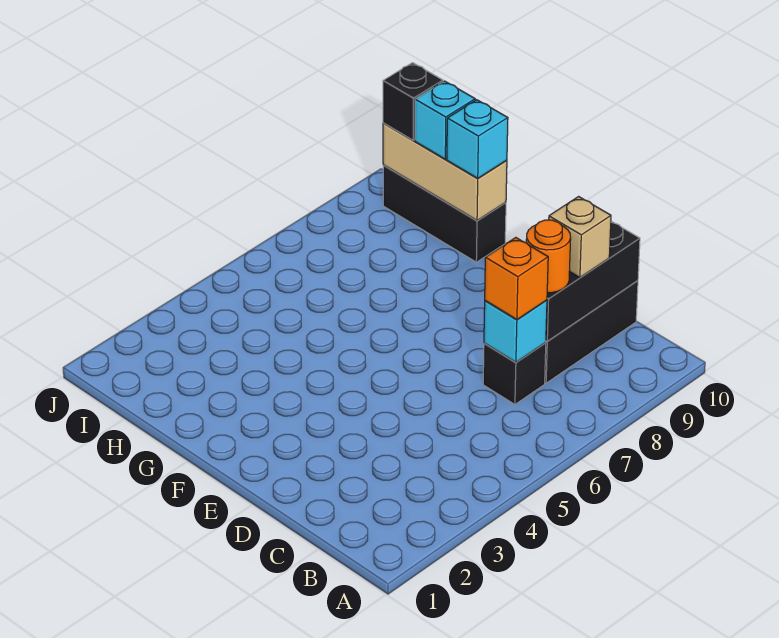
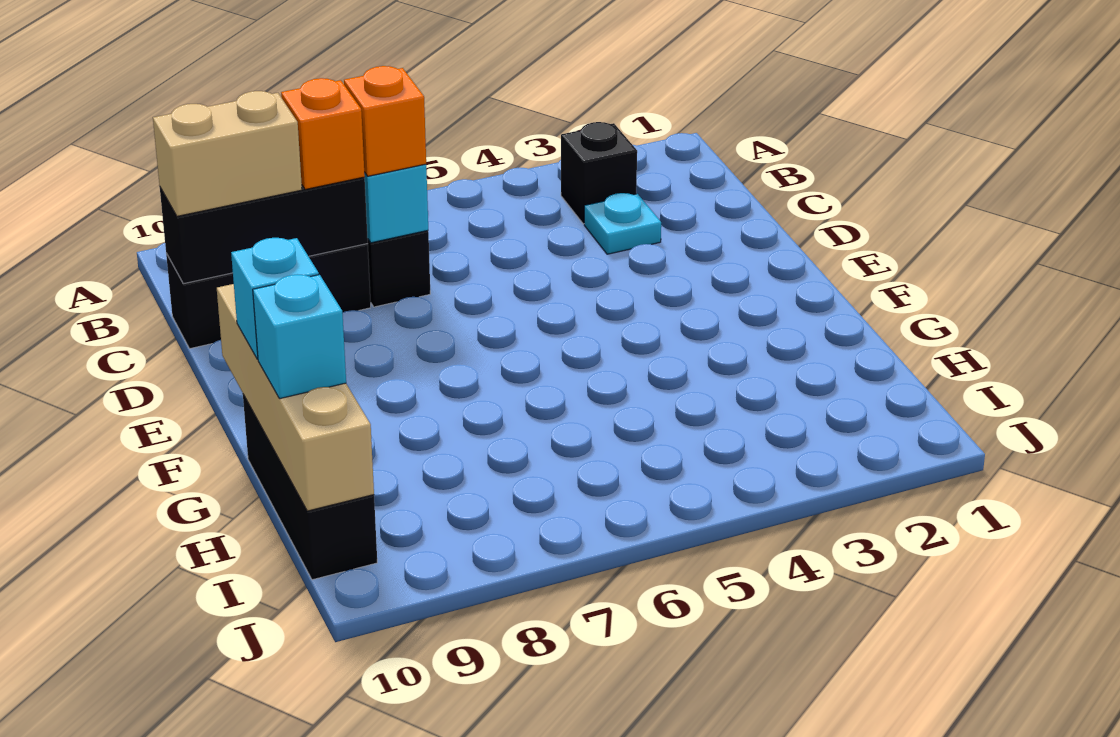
none -> cyan plate C3 level 1
orange round brick C8 level 3 -> orange brick C8 level 3
tan brick C9 level 3 -> tan brick C9:C10 level 3
tan brick G10:I10 level 2 -> tan brick F10:I10 level 2
black brick I10 level 3 -> black brick B3 level 1

